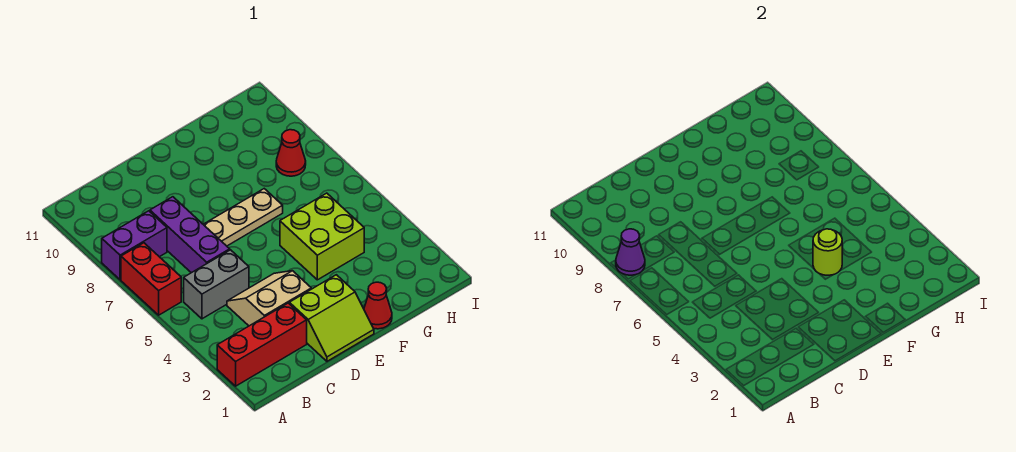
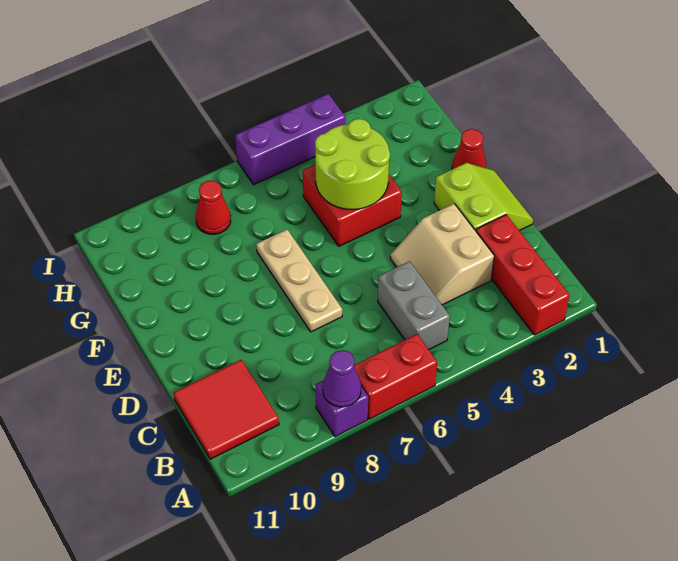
purple brick A8:B8 level 1 -> purple brick A8 level 1
none -> red tile B10:C11 level 1
purple brick C6:C8 level 1 -> purple brick I4:I6 level 1
lime brick F4:G5 level 1 -> red brick F4:G5 level 1
lime round brick F4 level 2 -> lime round brick F4:G5 level 2

